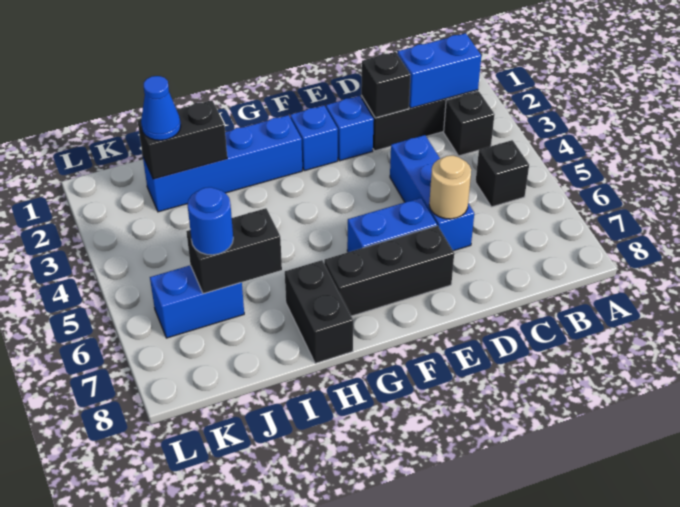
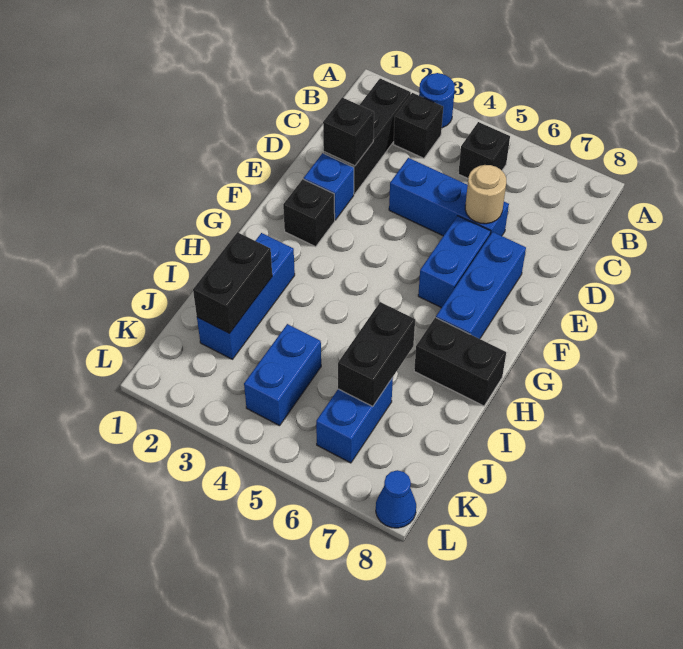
blue brick B2:C2 level 2 -> blue brick J4:K4 level 1
black brick E7:G7 level 1 -> blue brick E7:G7 level 1
blue brick F2 level 1 -> black brick F2 level 1
blue brick G2:J2 level 1 -> blue brick H2:J2 level 1
blue cone J2 level 3 -> blue cone L8 level 1
blue round brick J6 level 3 -> blue round brick A3 level 1

